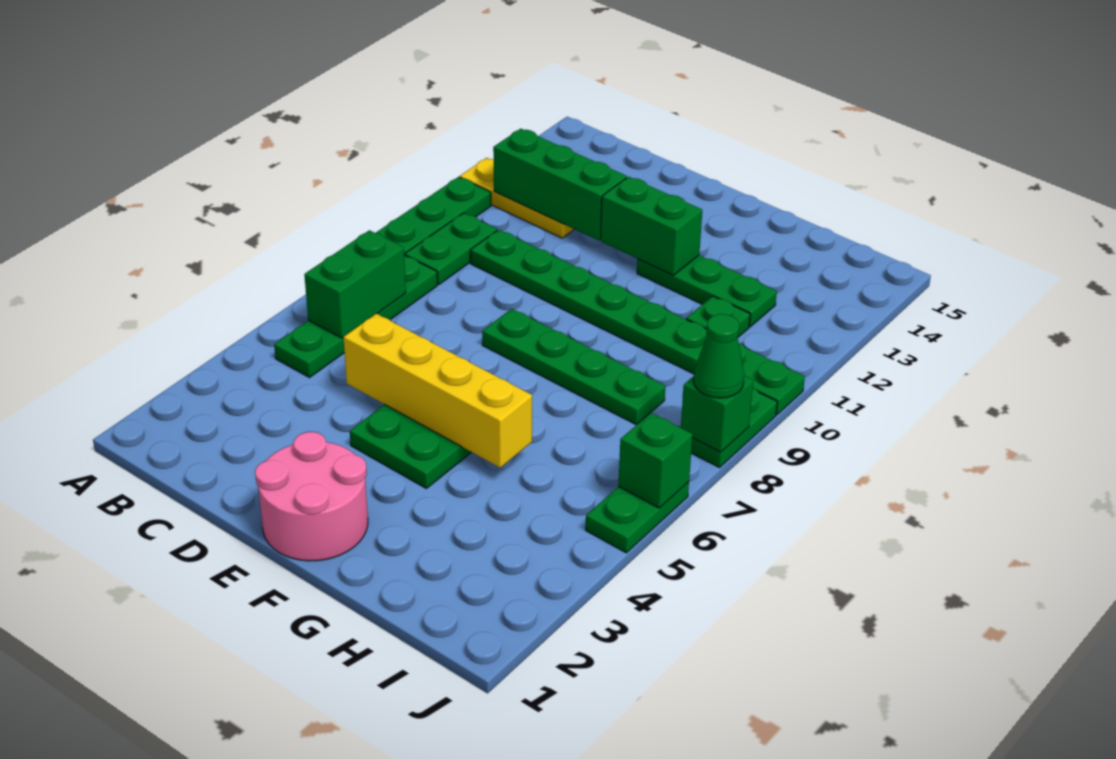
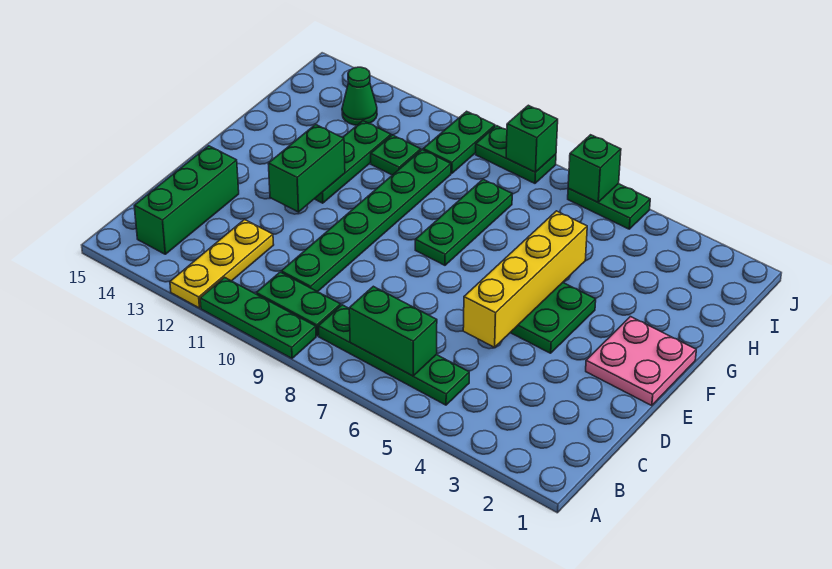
green brick B12:D12 level 2 -> green brick B14:D14 level 1
pink round brick E1:F2 level 1 -> pink plate E1:F2 level 1
green plate E8:H8 level 1 -> green plate F8:H8 level 1
green cone J8 level 3 -> green cone I13 level 1

